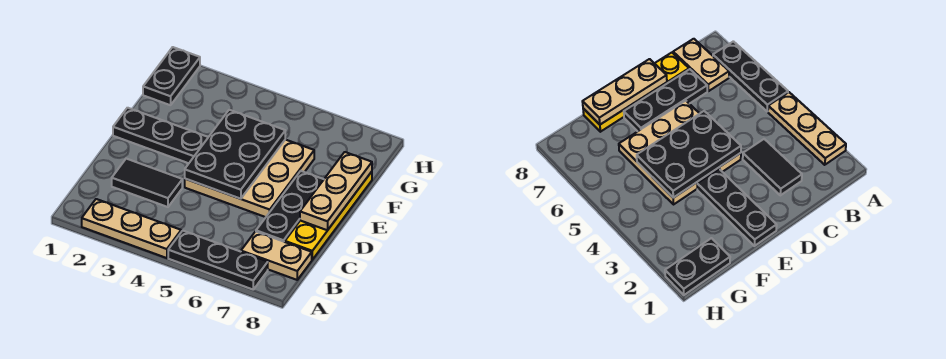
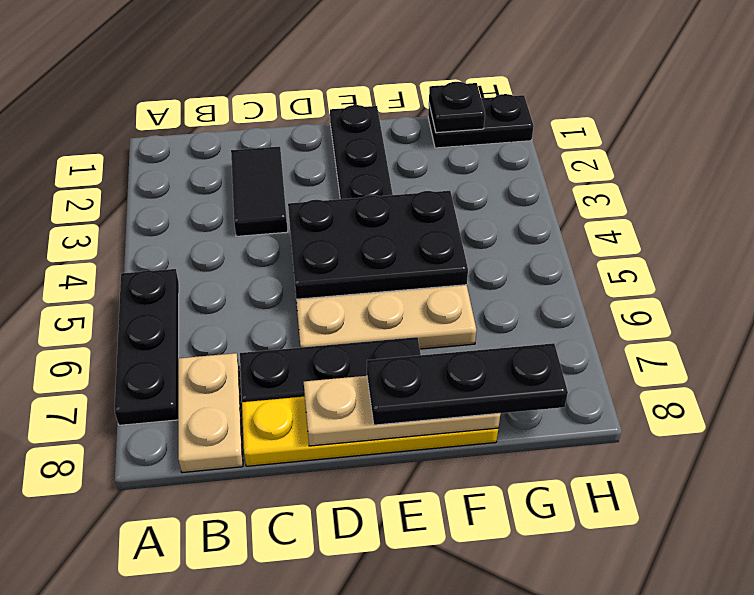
tan plate A2:A4 level 1 -> none
none -> black plate E8:G8 level 3
none -> black plate G1 level 2

